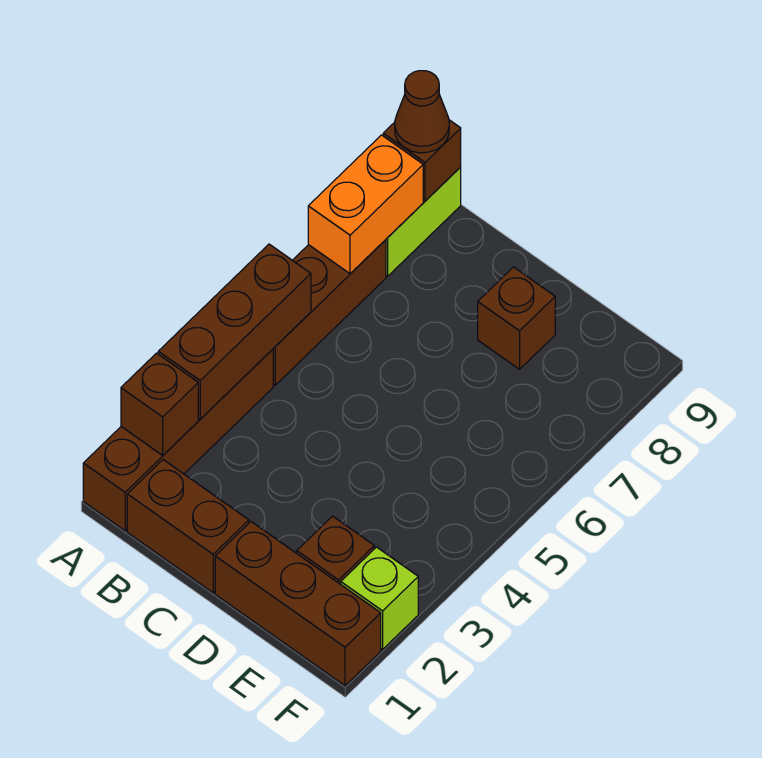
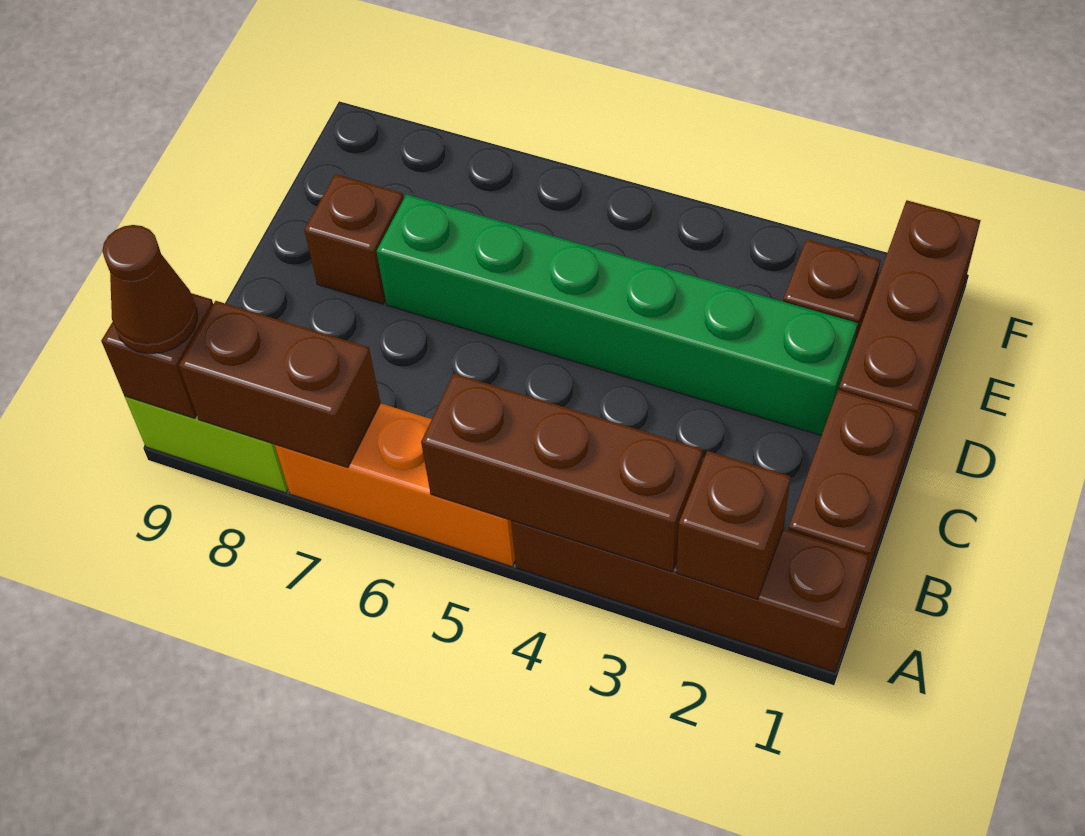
brown brick A5:A7 level 1 -> orange brick A5:A7 level 1
orange brick A7:A8 level 2 -> brown brick A7:A8 level 2
none -> green brick D2:D7 level 1
lime brick F2 level 1 -> none

